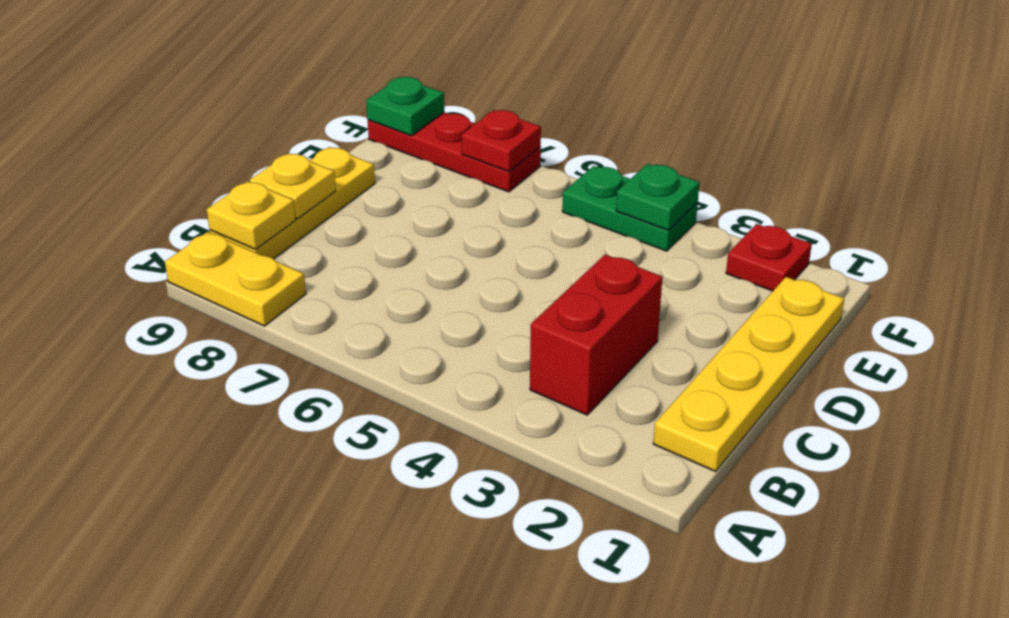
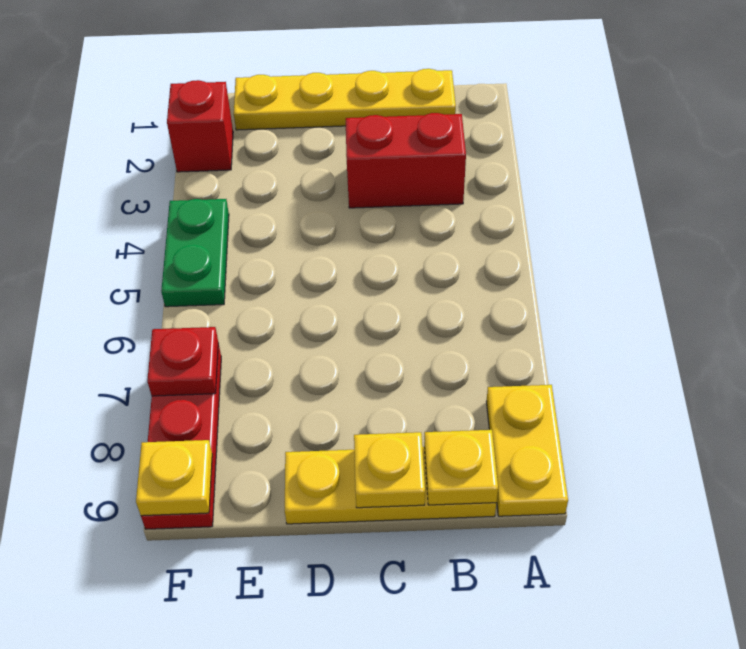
red plate F2 level 1 -> red brick F2 level 1
green plate F4 level 2 -> none
green plate F9 level 2 -> yellow plate F9 level 2

